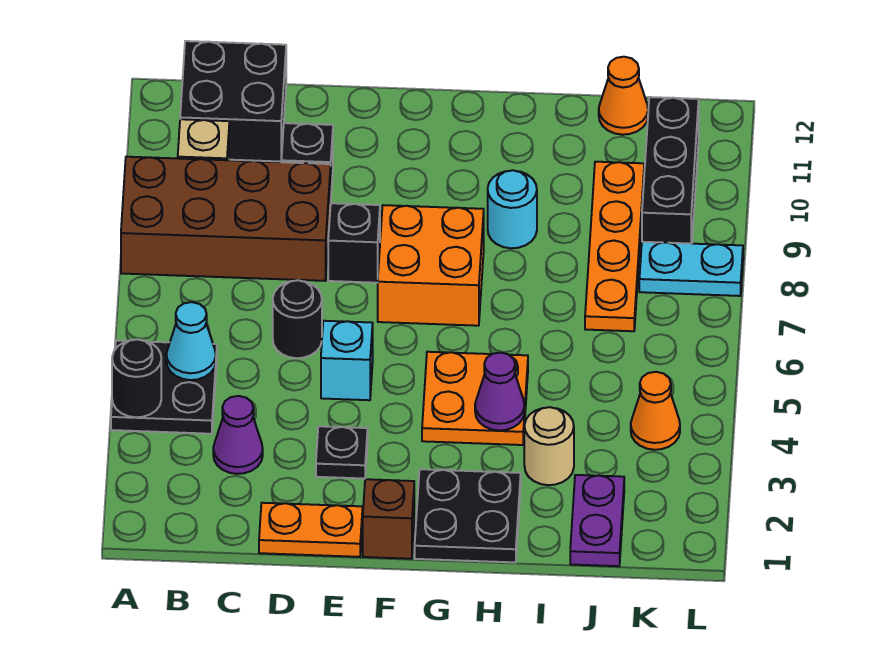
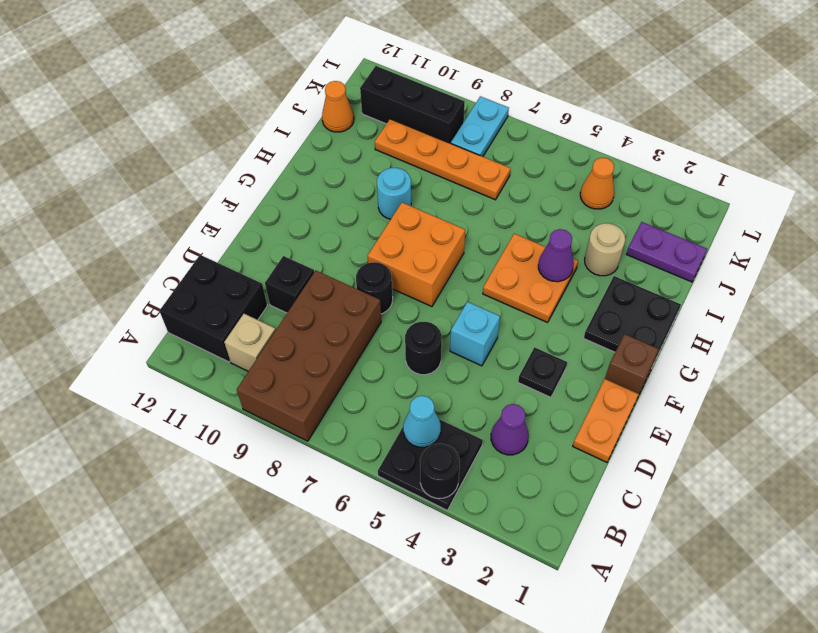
black brick E8 level 1 -> black round brick E8 level 1

